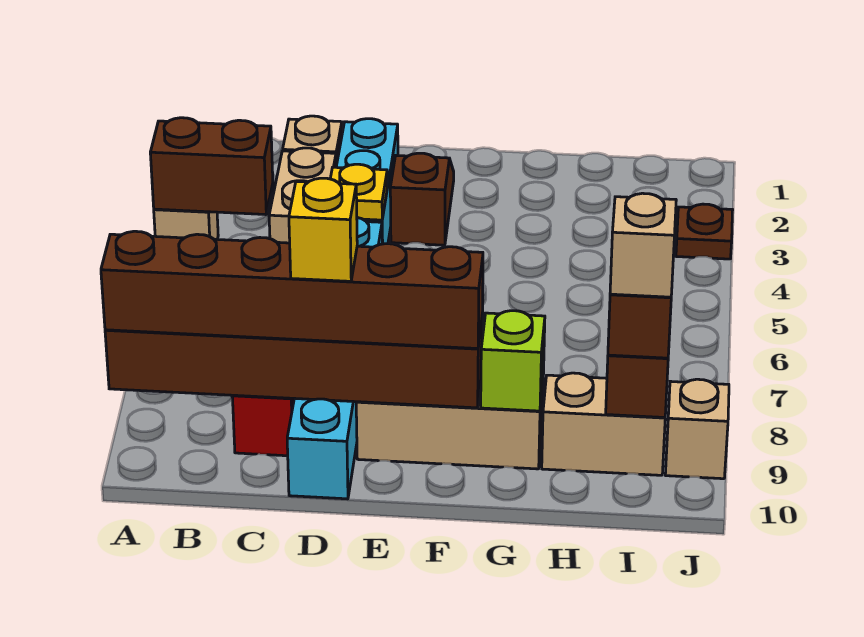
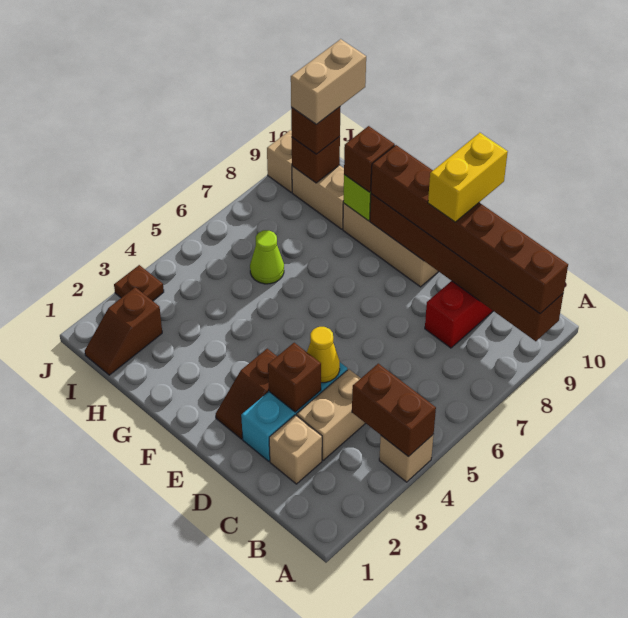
none -> brown brick D3 level 2
yellow plate D4 level 2 -> yellow cone D4 level 2
cyan brick D5:D10 level 1 -> none
yellow brick D9 level 4 -> yellow brick D9:D10 level 4
none -> brown brick G9 level 3
none -> lime cone H6 level 1
none -> brown slope I1:I2 level 1 top 2
tan brick I9 level 4 -> tan brick I9:I10 level 4

